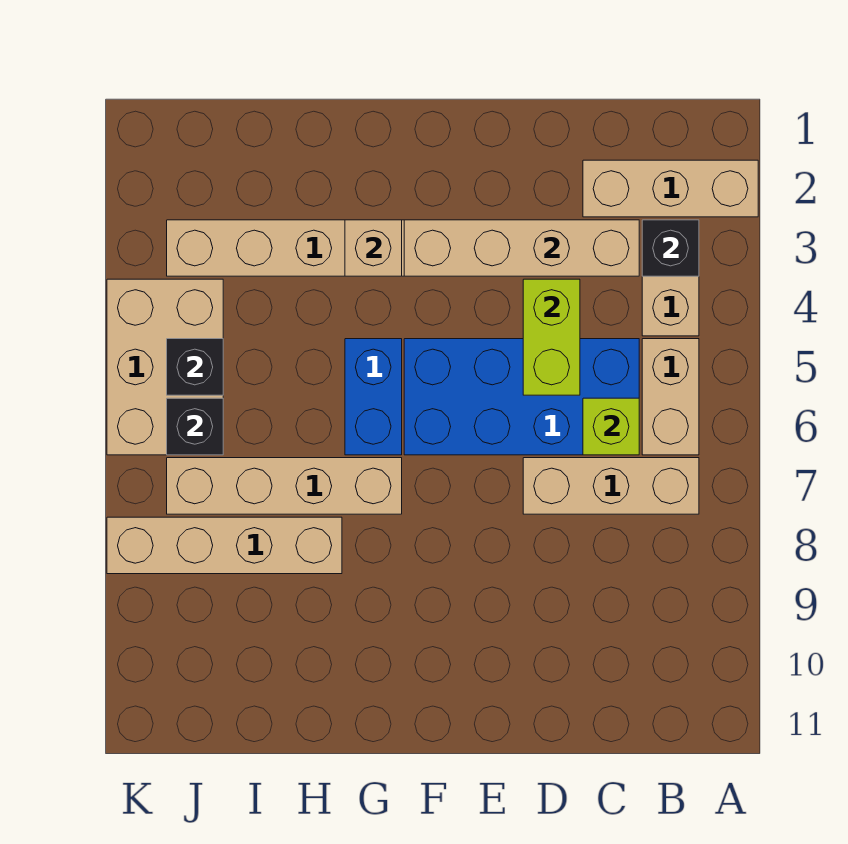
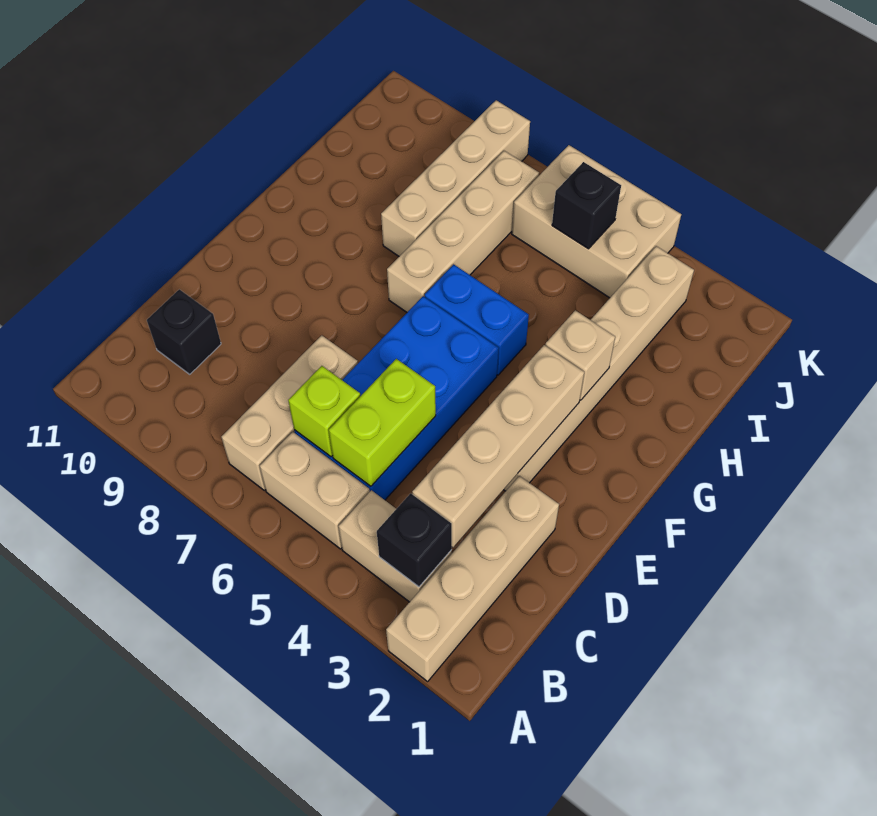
tan brick A2:C2 level 1 -> tan brick A2:D2 level 1
lime brick D4:D5 level 2 -> lime brick C5:D5 level 2
black brick J6 level 2 -> black brick C10 level 1

